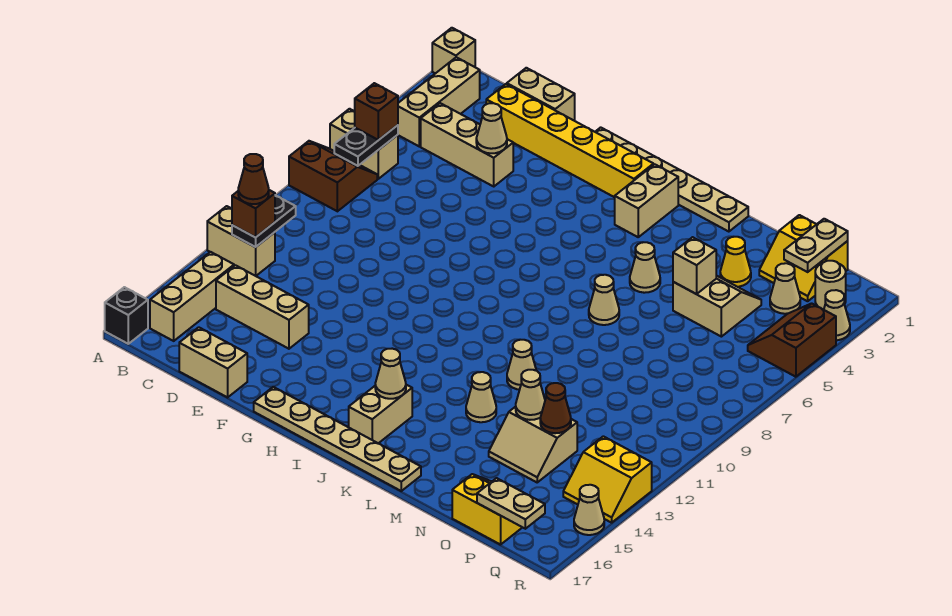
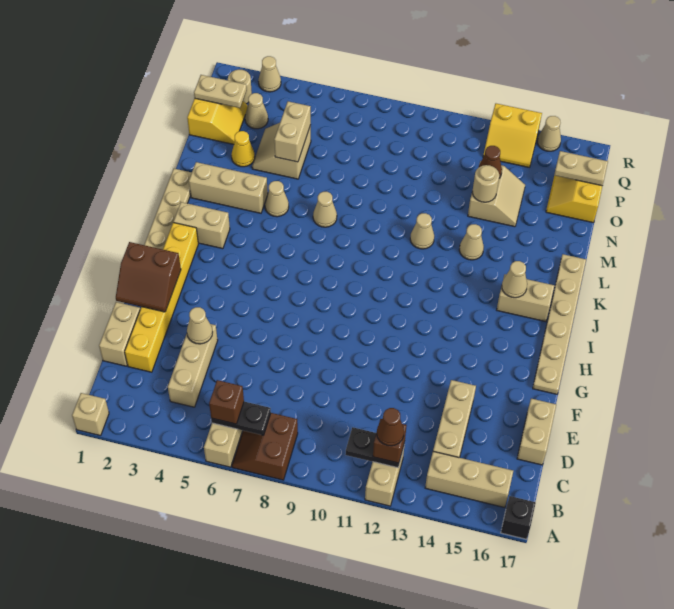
tan brick B2:B4 level 1 -> tan brick L2:L4 level 1
tan brick N5 level 2 -> tan brick N5:O5 level 2
tan cone N13 level 2 -> tan round brick N13 level 2
tan plate P17:Q17 level 2 -> tan plate P16:P17 level 2
brown slope Q4:R5 level 1 top R -> brown slope F1:G2 level 2 top G
yellow slope Q13:R14 level 1 top 13 -> yellow slope Q13:R14 level 1 top R

